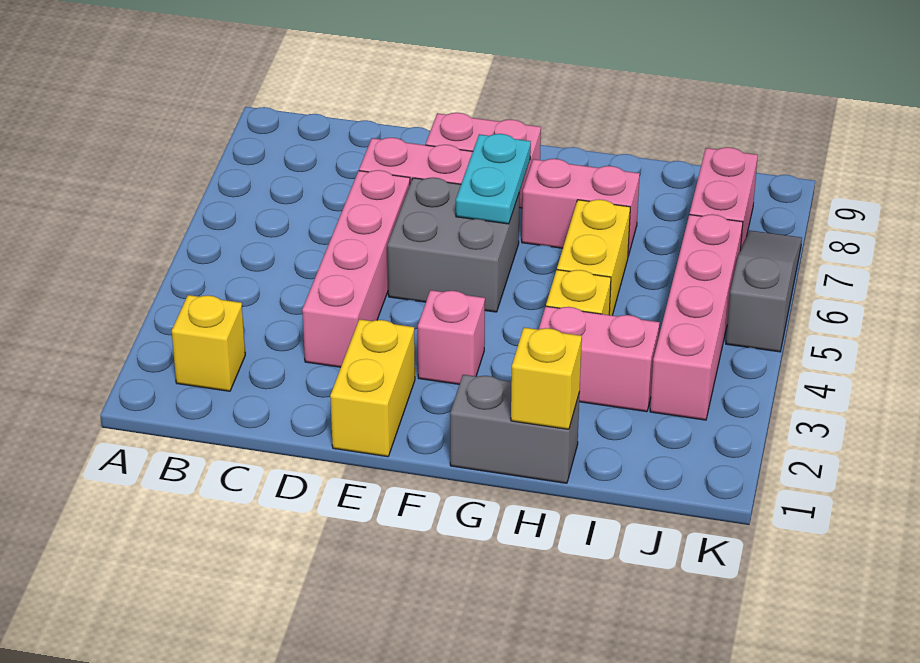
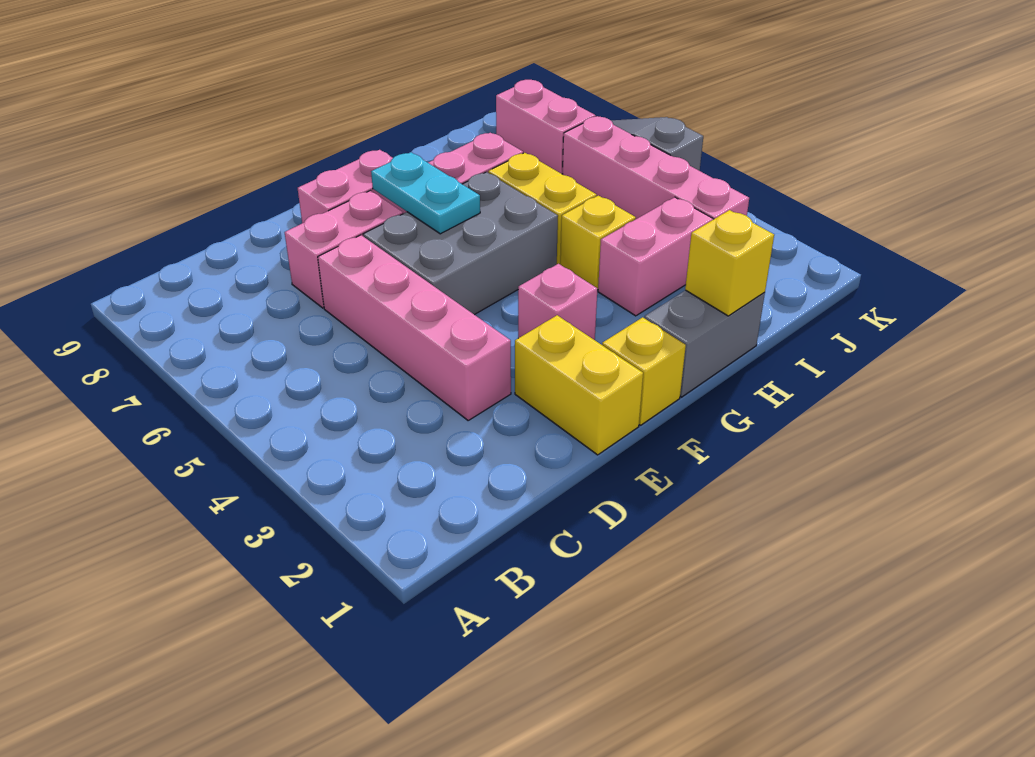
yellow brick B2 level 1 -> yellow brick F1 level 1
grey brick E5:F6 level 1 -> grey brick E5:G6 level 1

